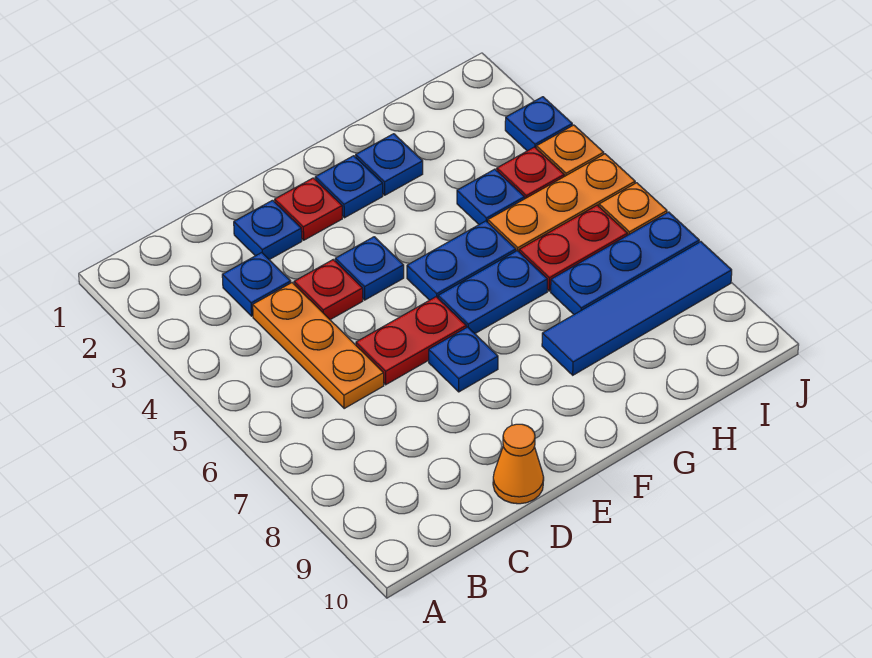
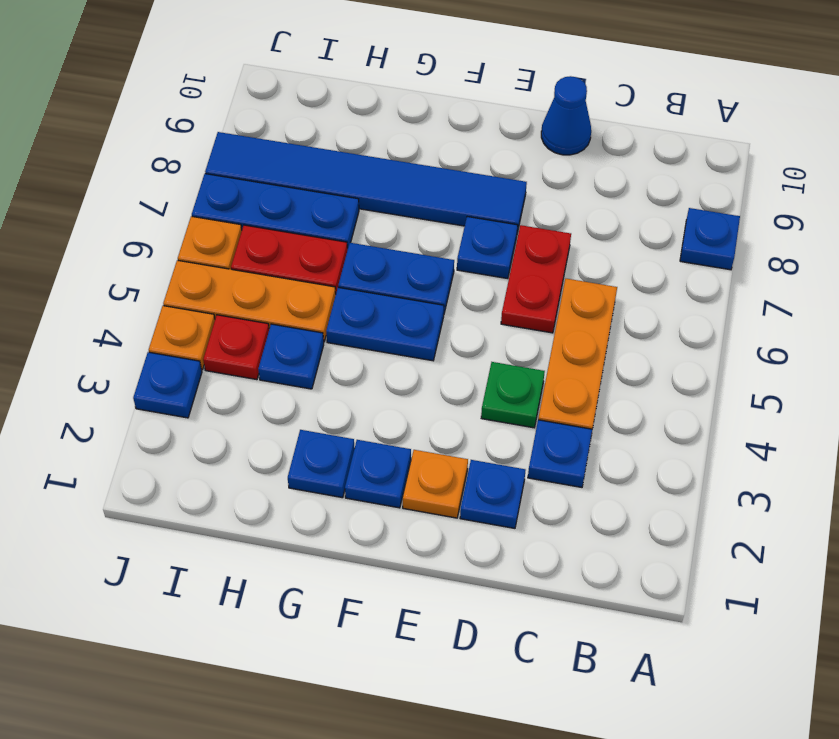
red plate D4 level 1 -> green plate D4 level 1
red plate D6:E6 level 1 -> red plate D6:D7 level 1
orange cone D10 level 1 -> blue cone D10 level 1
red plate E2 level 1 -> orange plate E2 level 1
blue plate E4 level 1 -> blue plate A8 level 1
blue tile G8:J8 level 1 -> blue tile E8:J8 level 1

